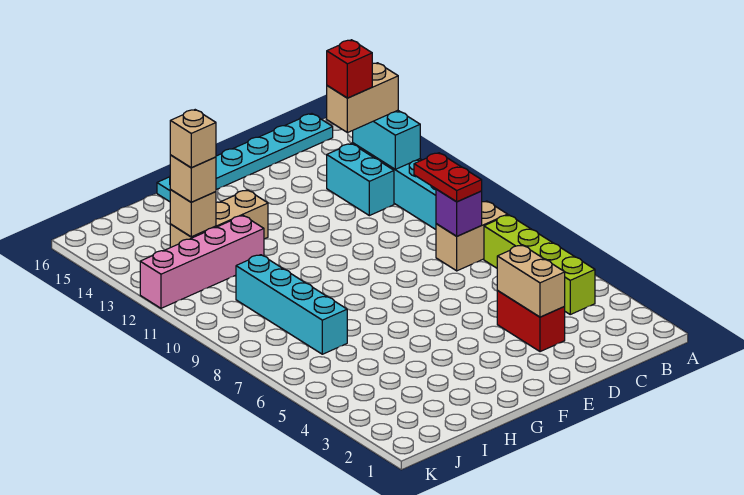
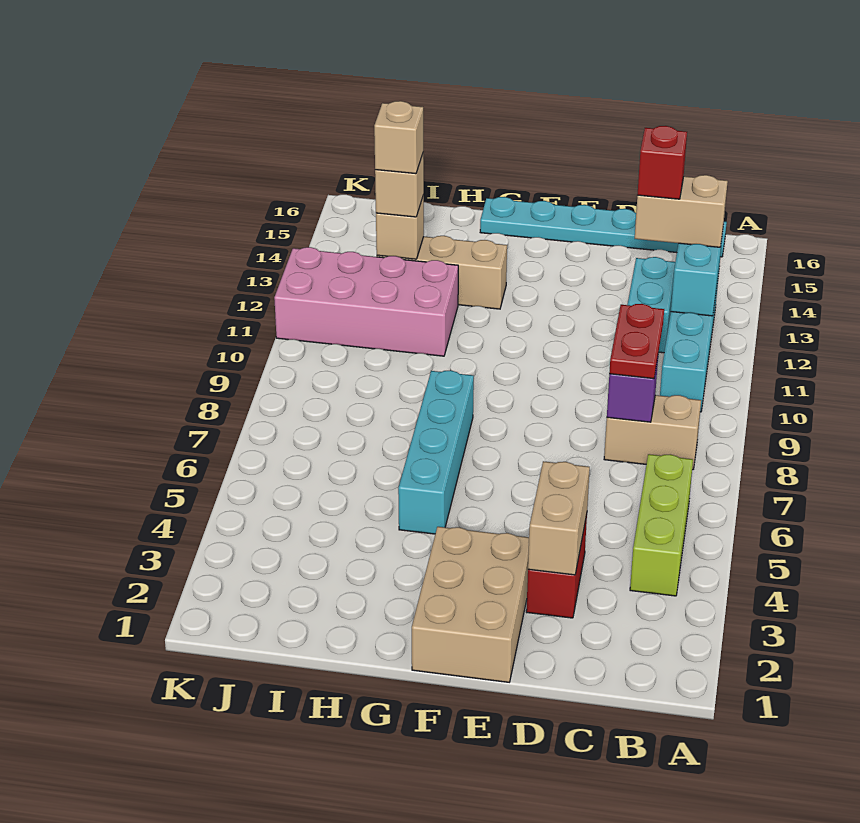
lime brick B4:B7 level 1 -> lime brick B4:B6 level 1
none -> tan brick E1:F3 level 1
pink brick H12:K12 level 1 -> pink brick H11:K12 level 1
cyan brick I7:I10 level 1 -> cyan brick G5:G8 level 1

